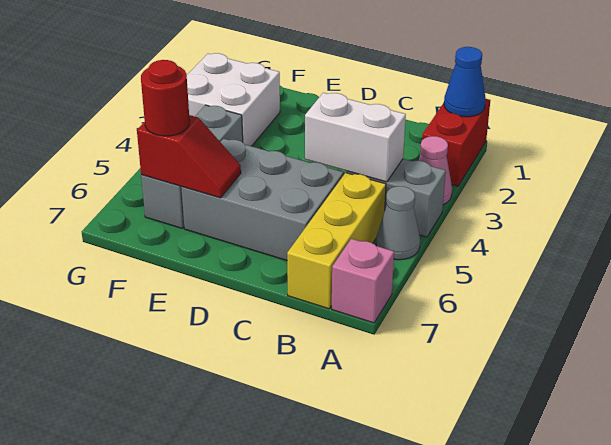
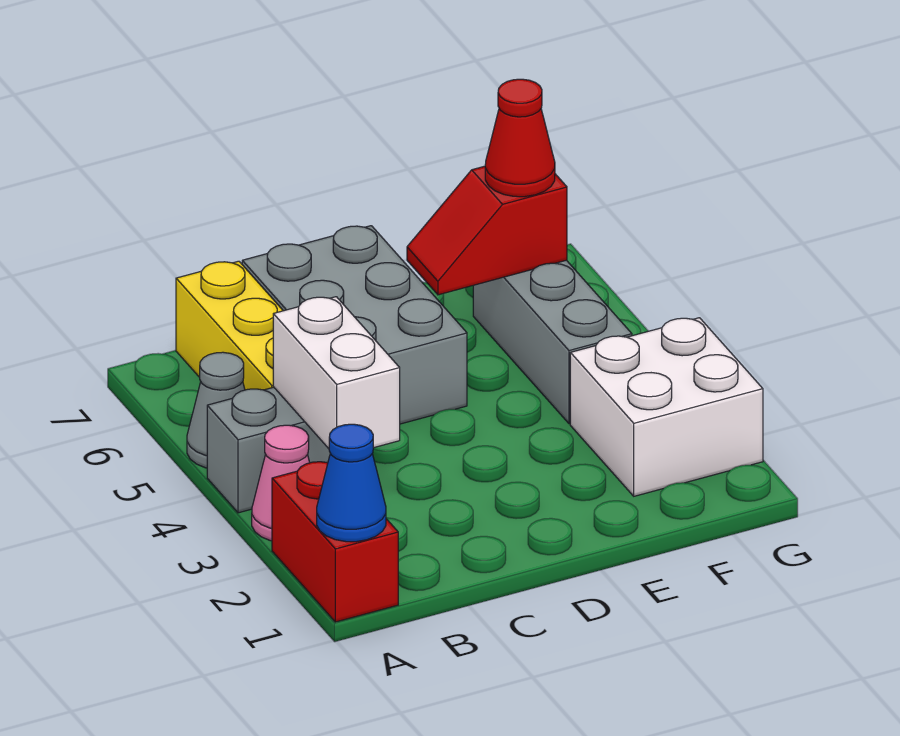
pink brick A7 level 1 -> none
white brick B4:C4 level 2 -> white brick B3:B4 level 2
grey brick C5:E6 level 1 -> grey brick C5:D7 level 1
red round brick F6 level 3 -> red cone F6 level 3

